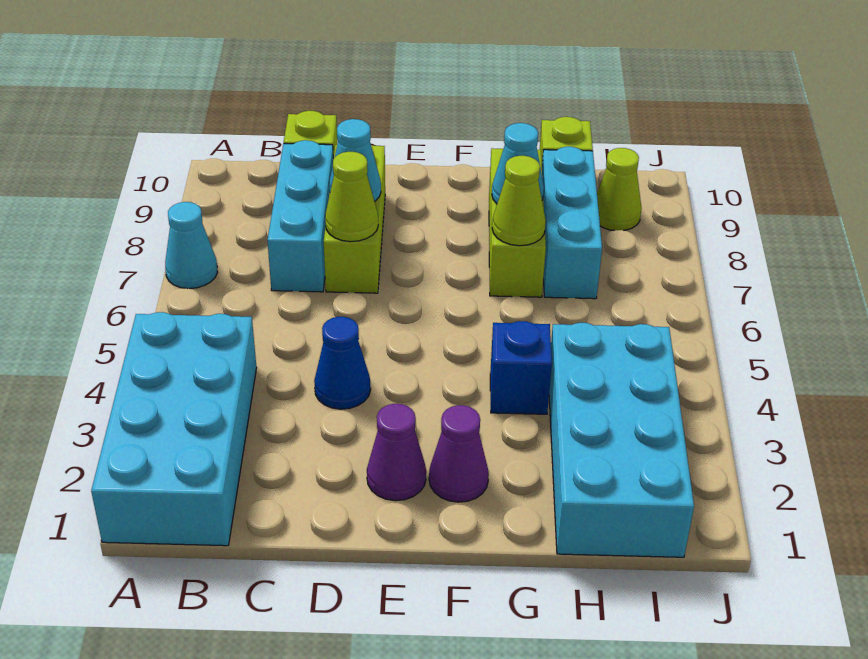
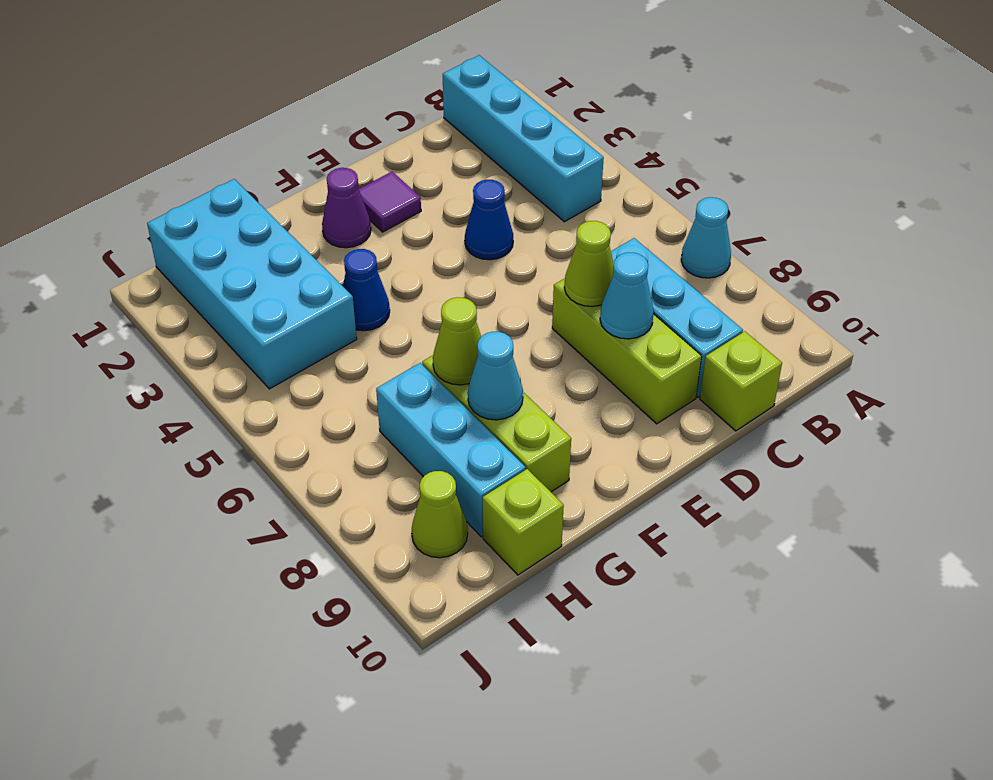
cyan brick A1:B4 level 1 -> cyan brick B1:B4 level 1
purple cone E2 level 1 -> purple tile E2 level 1
blue brick G4 level 1 -> blue cone G4 level 1

